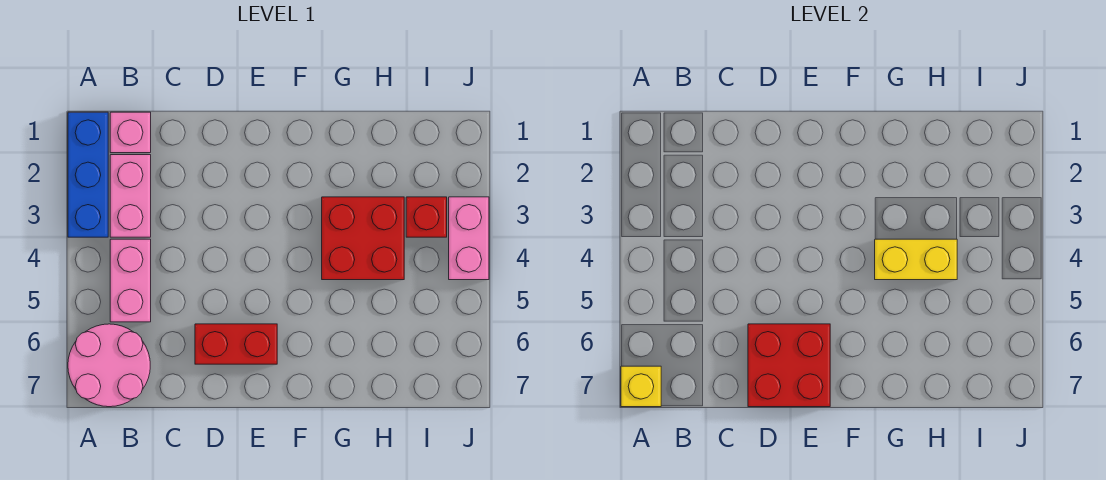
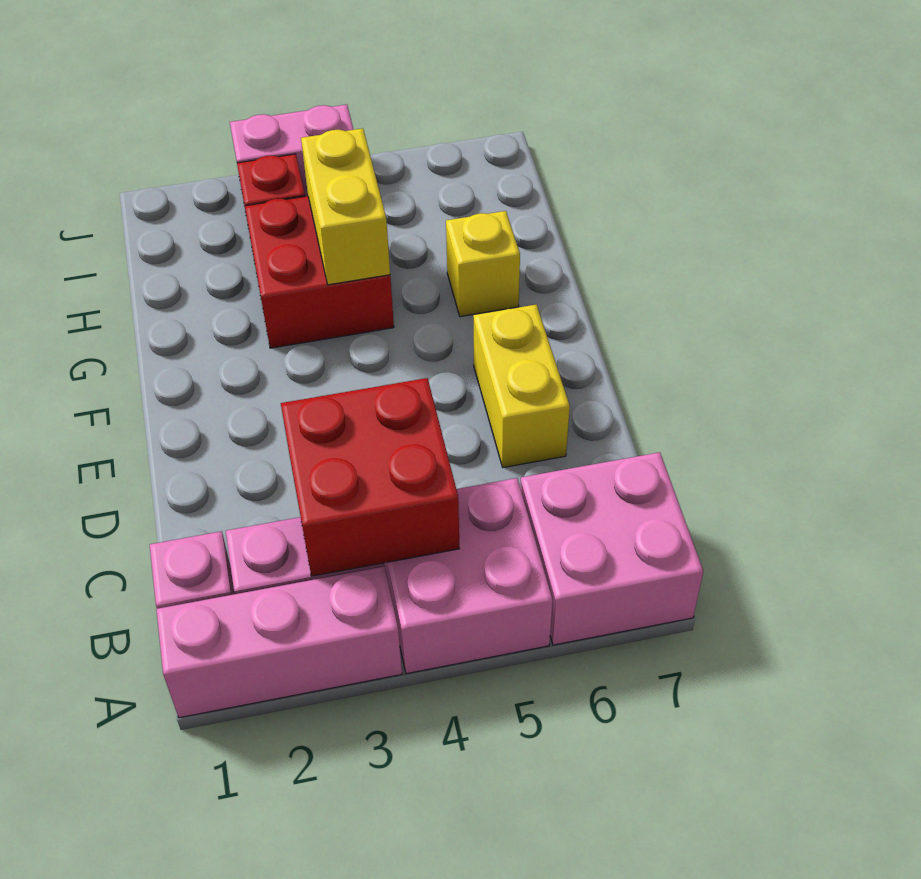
blue brick A1:A3 level 1 -> pink brick A1:A3 level 1
pink round brick A6:B7 level 1 -> pink brick A6:B7 level 1
yellow brick A7 level 2 -> yellow brick G6 level 1
pink brick B4:B5 level 1 -> pink brick A4:B5 level 1
red brick D6:E6 level 1 -> yellow brick D6:E6 level 1
red brick D6:E7 level 2 -> red brick B3:C4 level 2

